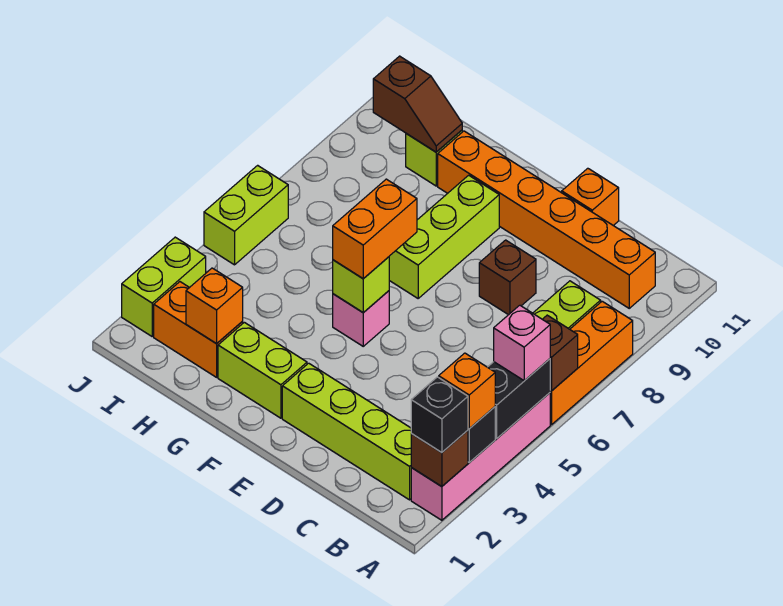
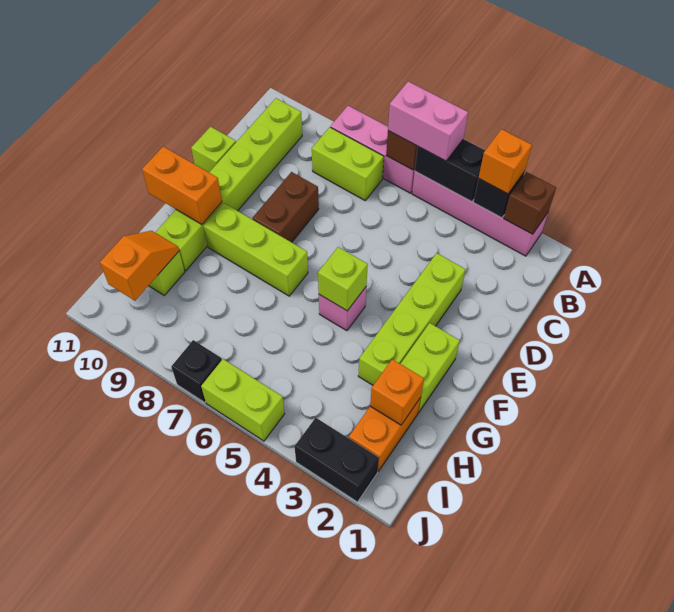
black brick A2 level 3 -> black brick J7 level 1
pink brick A5 level 3 -> pink brick A5:A6 level 3
orange brick A6:A8 level 1 -> pink brick A6:A8 level 1
lime brick B2:E2 level 1 -> lime brick D3:G3 level 1
orange brick B10:G10 level 1 -> lime brick B10:G10 level 1
brown brick D8 level 1 -> brown brick D8:E8 level 1
orange brick D11 level 1 -> lime brick D11 level 1
orange brick F5:F6 level 3 -> orange brick F10:F11 level 2
brown slope H10:I10 level 2 top I -> orange slope H10:I10 level 2 top I
lime brick J2:J3 level 1 -> black brick J2:J3 level 1

